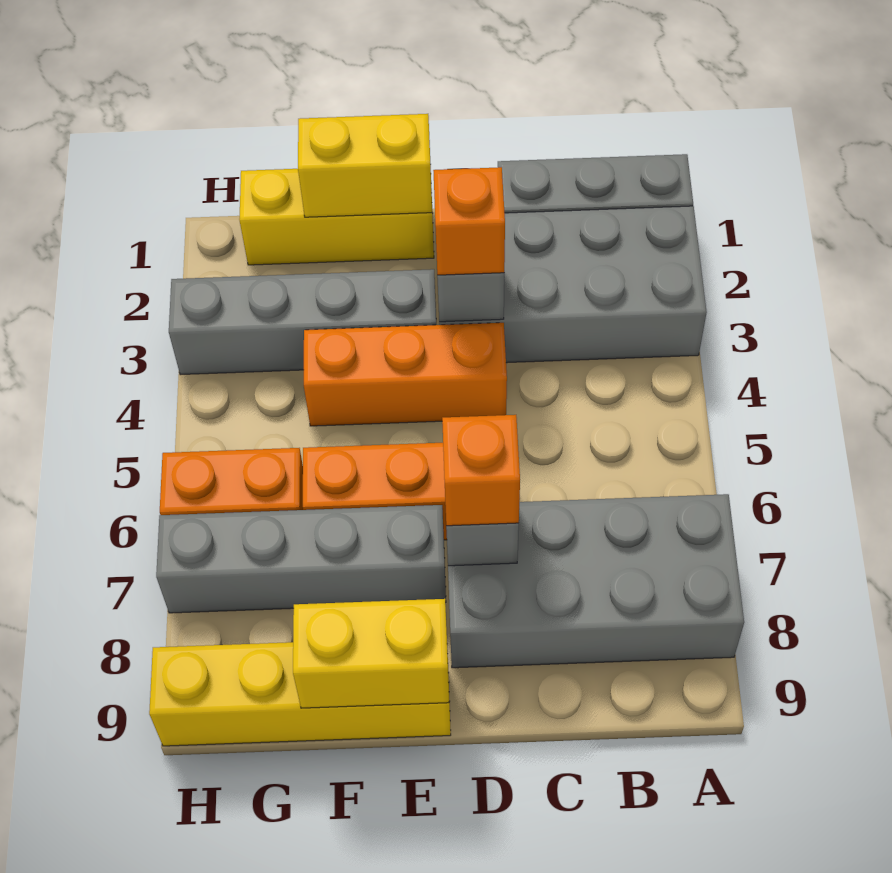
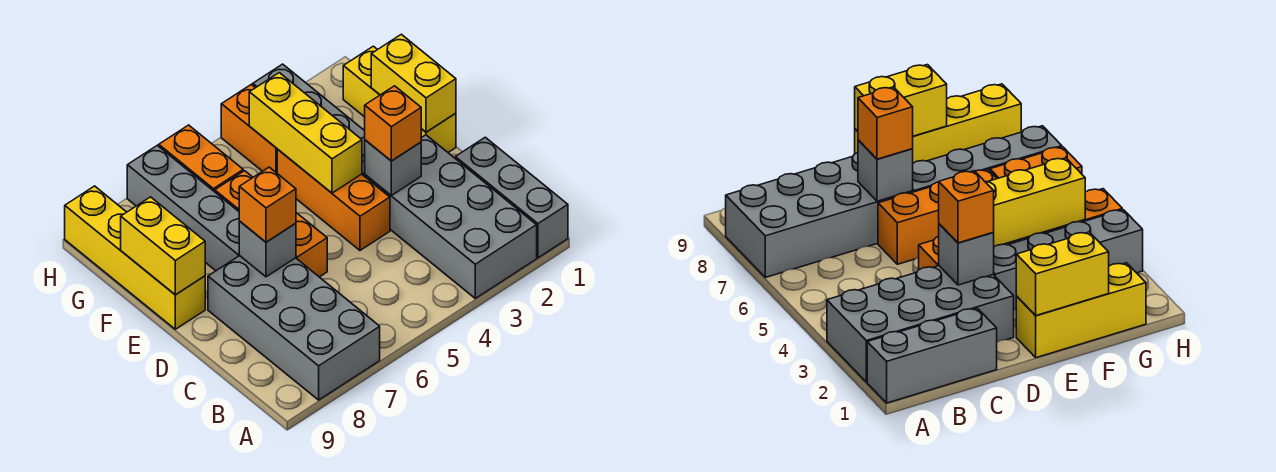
none -> yellow brick E4:G4 level 2
none -> orange brick G4:H4 level 1

